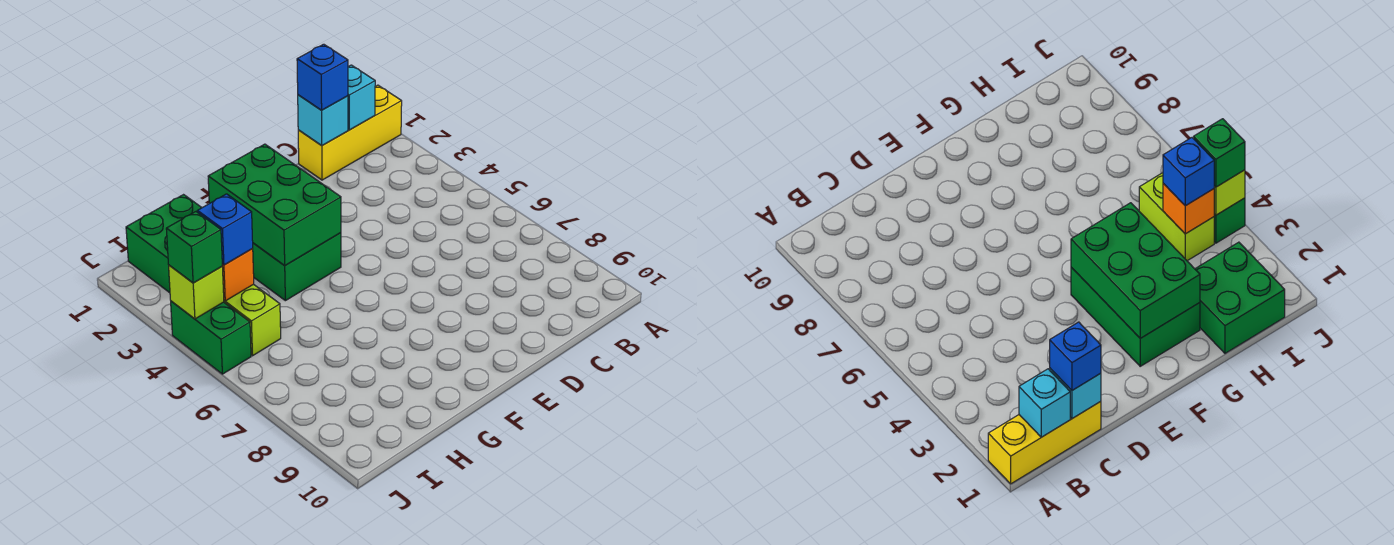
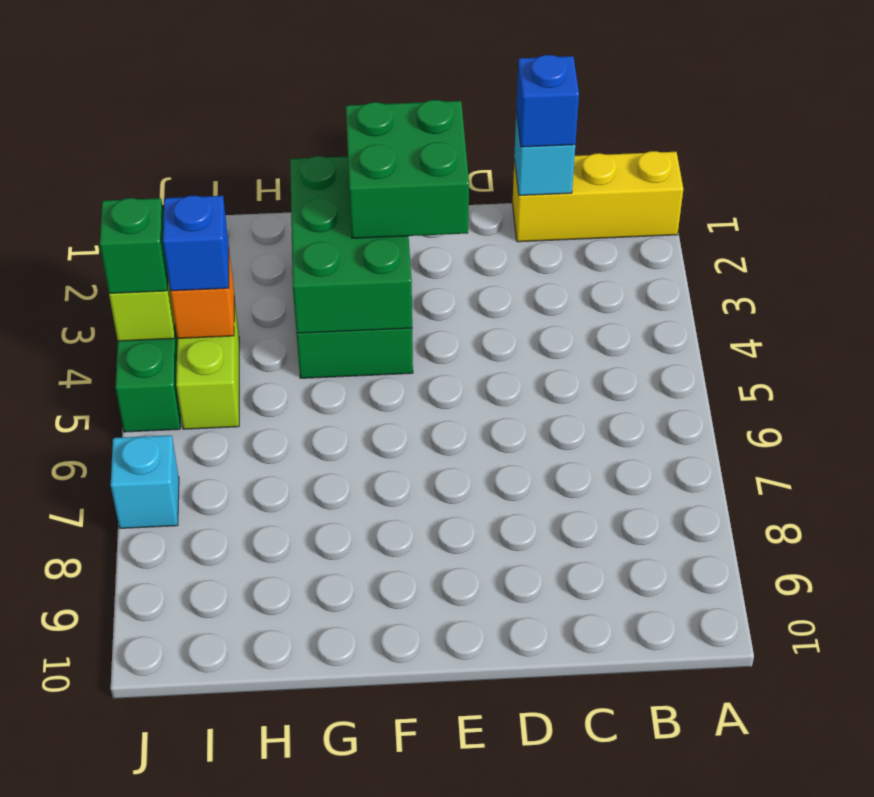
cyan brick B1 level 2 -> cyan brick J7 level 1
green brick H1:I2 level 1 -> green brick E2:F3 level 3

